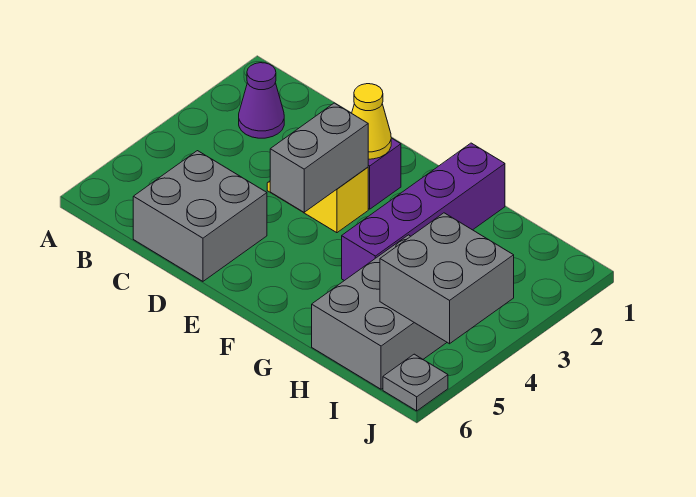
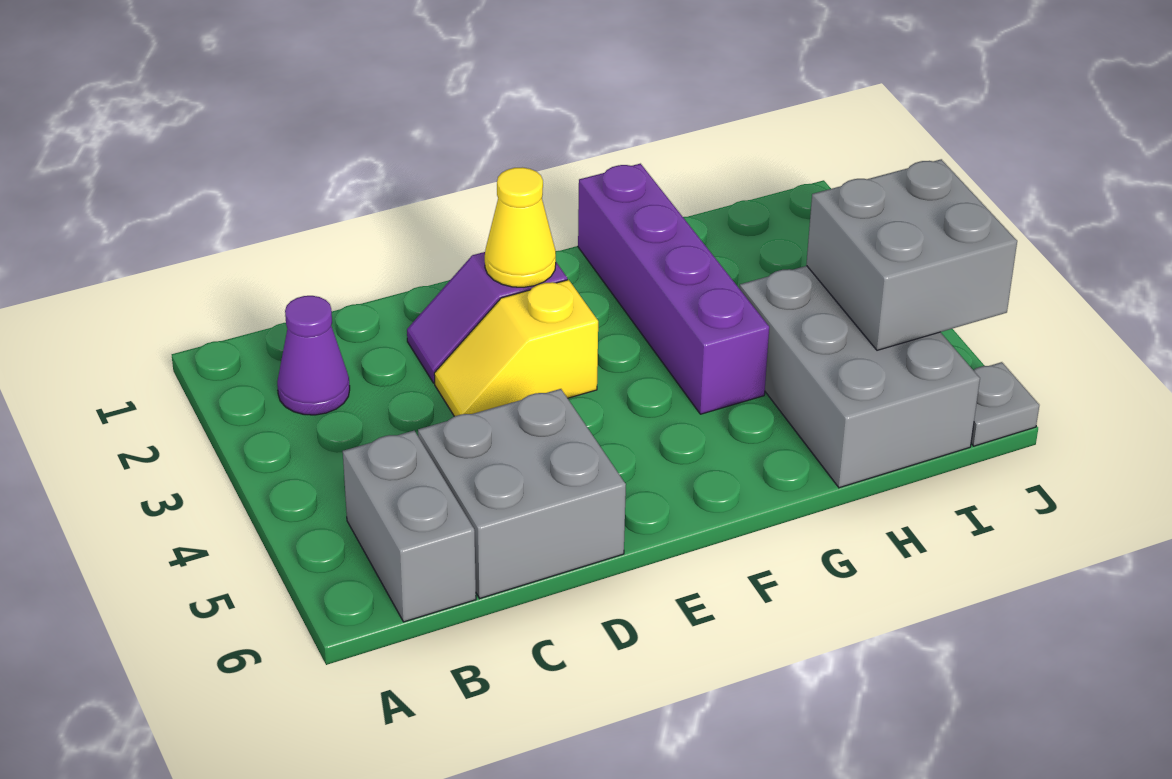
grey brick E3:E4 level 2 -> grey brick B5:B6 level 1

